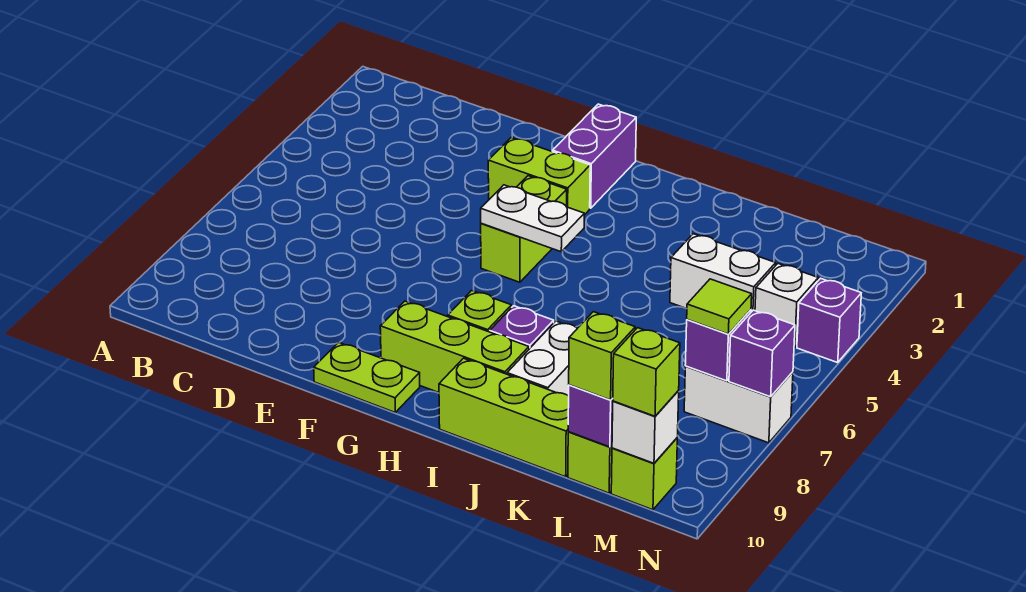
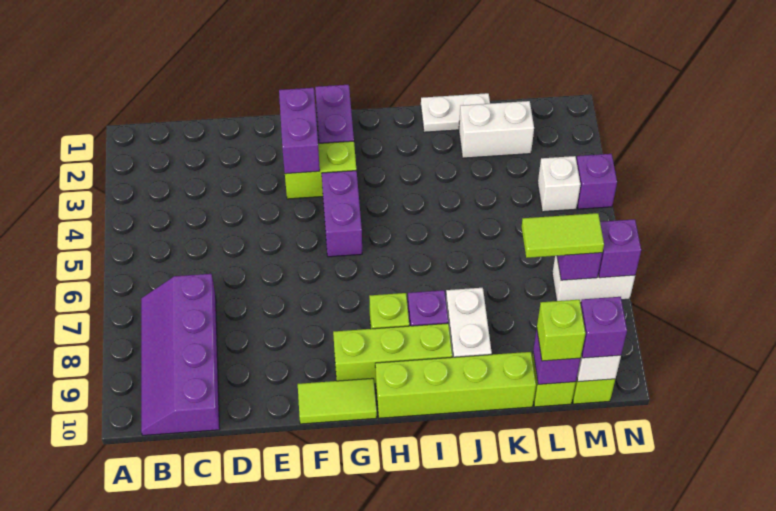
none -> purple slope B7:C10 level 1 top C
none -> purple brick F2:F3 level 2
lime plate F10:G10 level 1 -> lime tile F10:G10 level 1
lime brick G4:G5 level 1 -> purple brick G4:G5 level 1
white plate G5:H5 level 2 -> white plate J1:K1 level 1
lime brick I10:K10 level 1 -> lime brick H10:K10 level 1
white brick K4:L4 level 1 -> white brick K2:L2 level 1
lime tile M7 level 3 -> lime tile L7:M7 level 3
lime brick M10 level 3 -> purple brick M10 level 3

